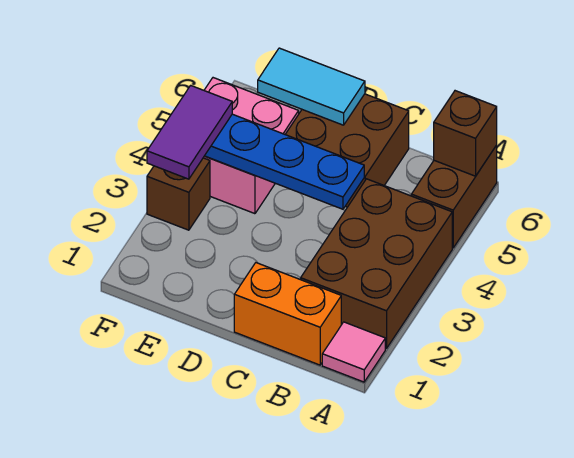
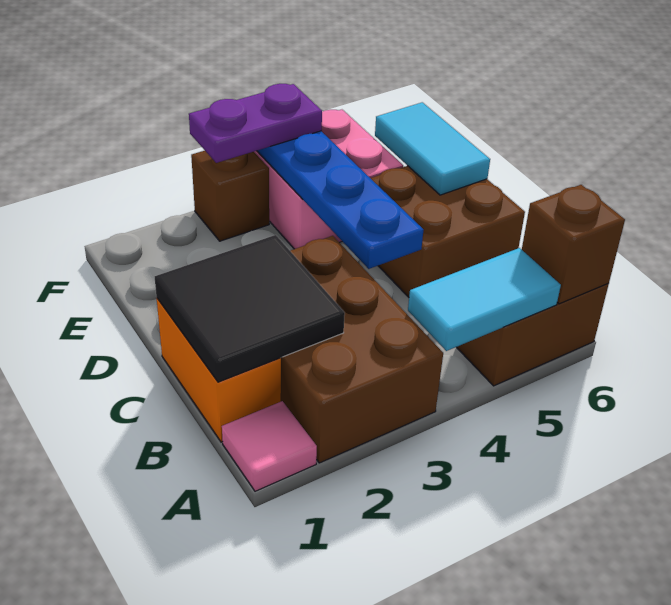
brown brick A2:B4 level 1 -> brown brick A2:C3 level 1
none -> cyan tile A4:A5 level 2
none -> black tile B1:C2 level 2
purple tile F3:F4 level 3 -> purple plate F3:F4 level 3

